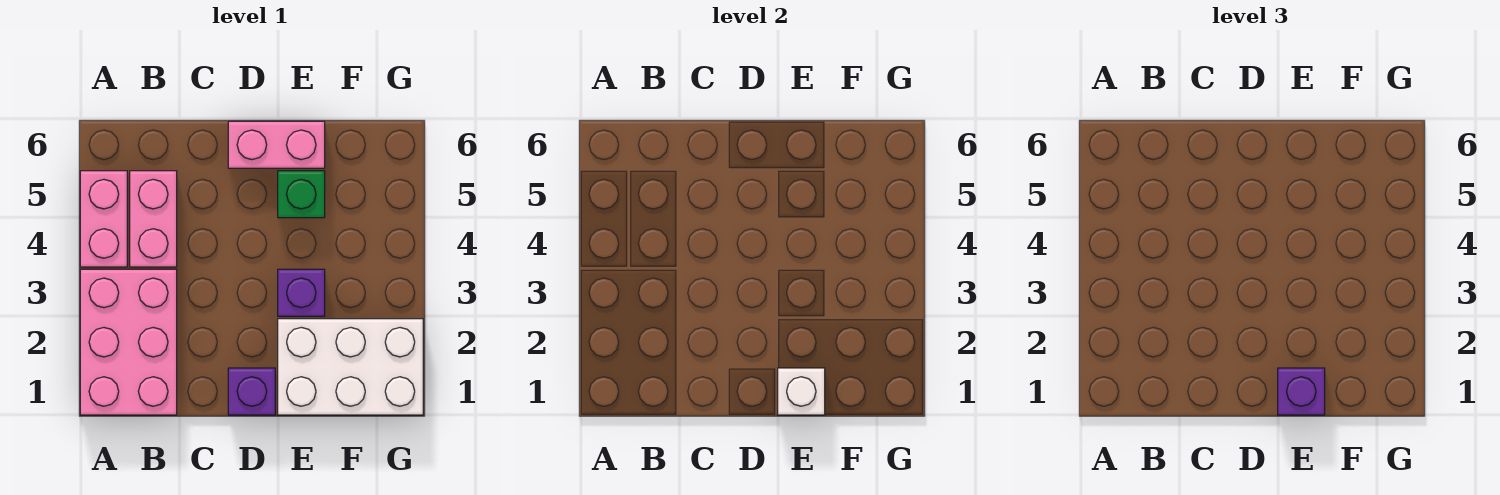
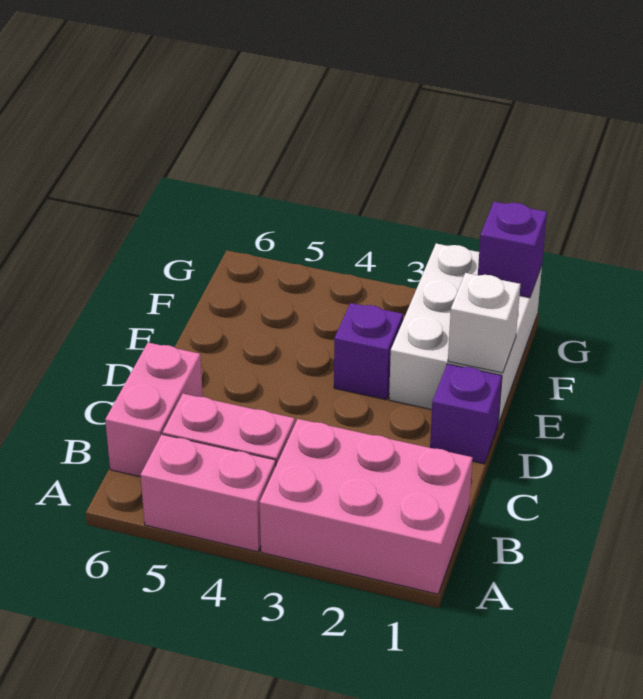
pink brick D6:E6 level 1 -> pink brick B6:C6 level 1
purple brick E1 level 3 -> purple brick G1 level 2
green brick E5 level 1 -> none

